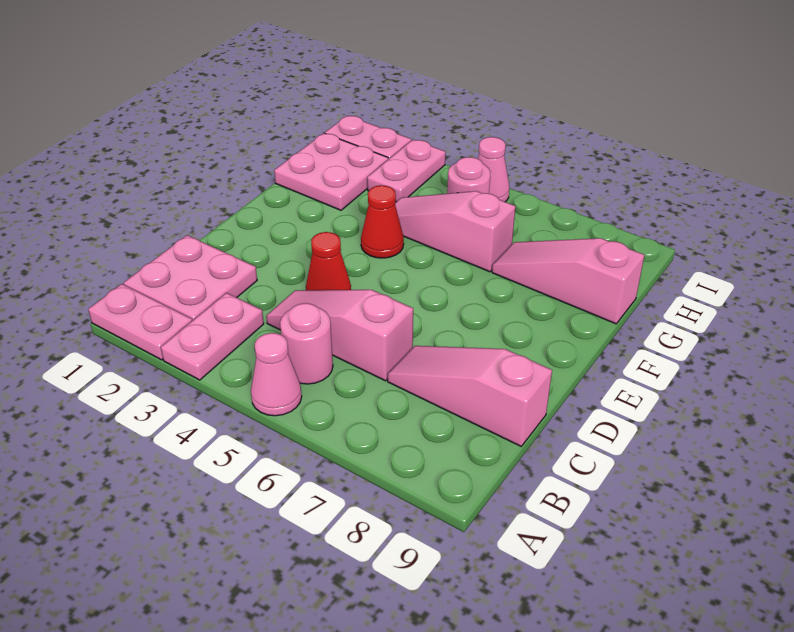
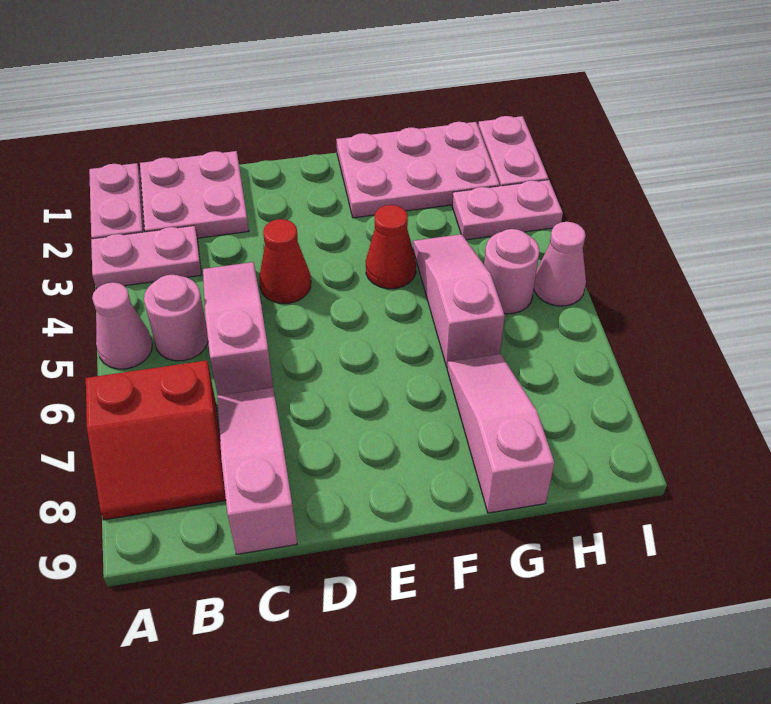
none -> red slope A7:B8 level 1 top 7
pink plate G1:H2 level 1 -> pink plate F1:H2 level 1

